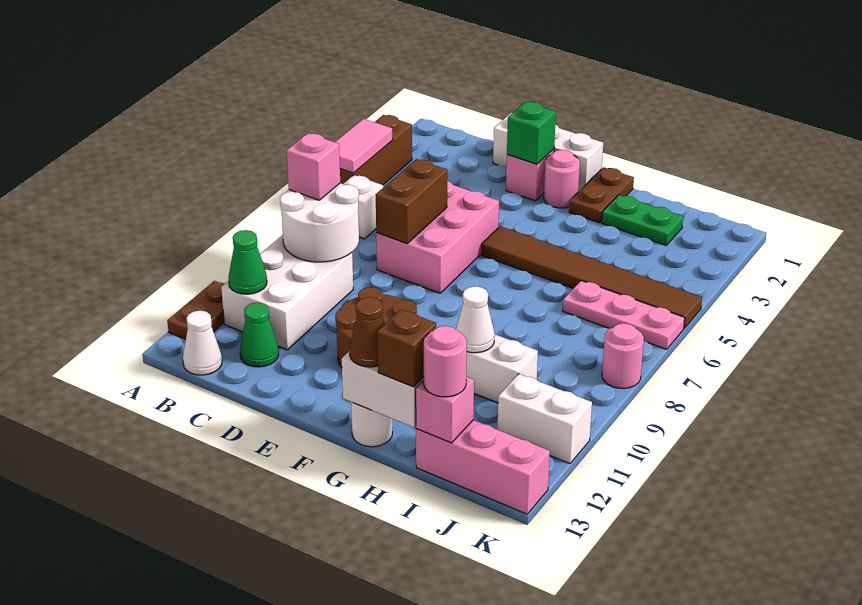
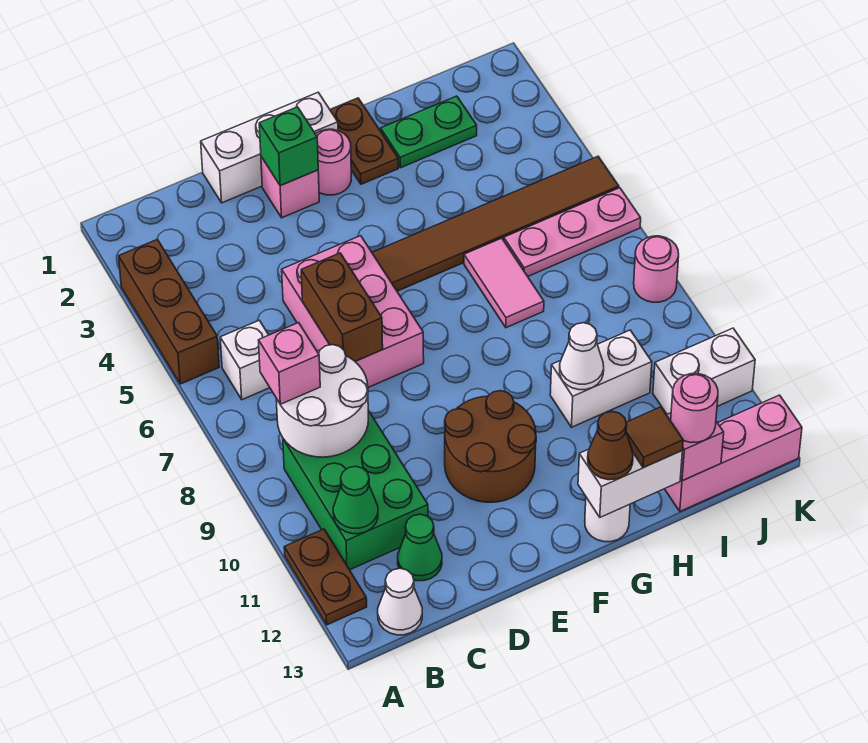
pink tile A4:A5 level 2 -> pink tile H6:H7 level 1
white brick B9:C11 level 1 -> green brick B9:C11 level 1
brown brick H13 level 3 -> brown tile H13 level 3

